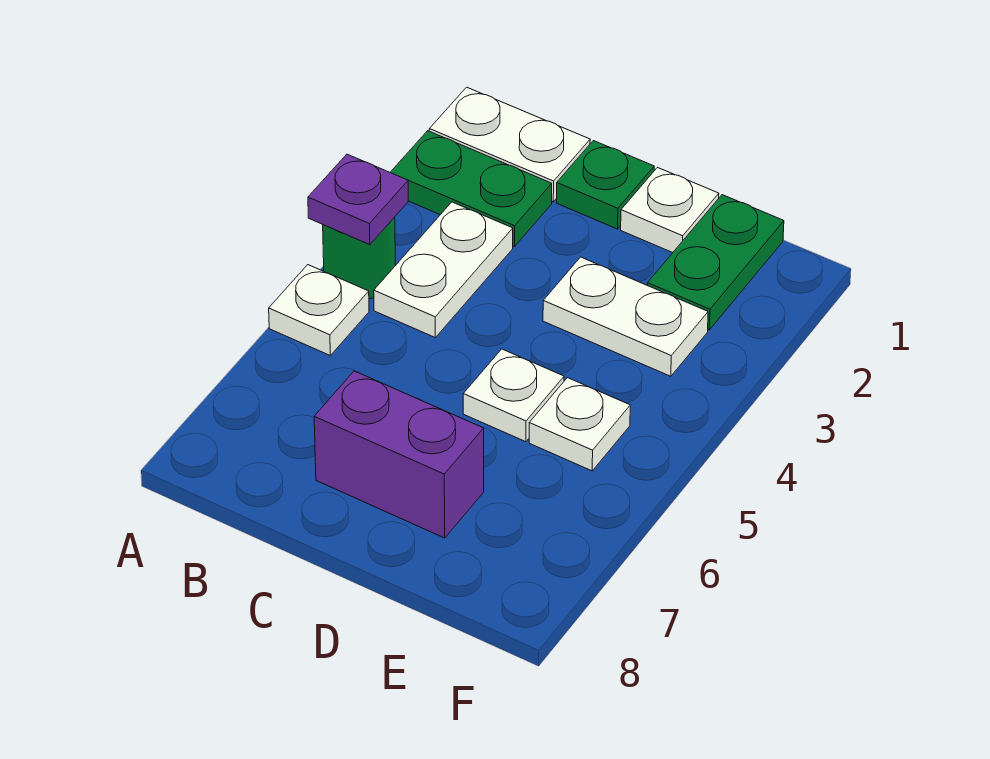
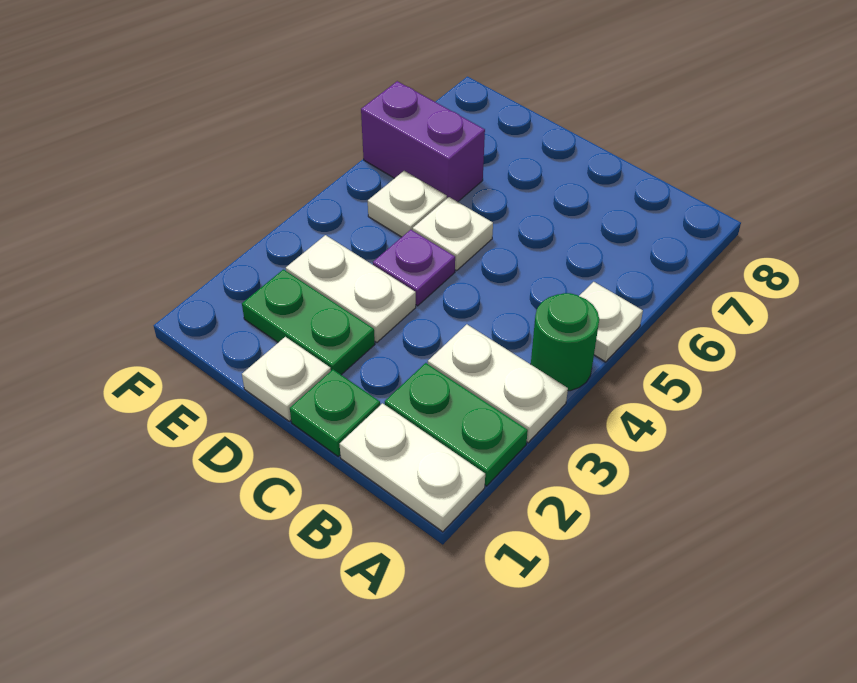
purple plate A4 level 2 -> purple plate D4 level 1
white plate B3:B4 level 1 -> white plate A3:B3 level 1
purple brick C7:D7 level 1 -> purple brick E6:F6 level 1
green plate E1:E2 level 1 -> green plate D2:E2 level 1

